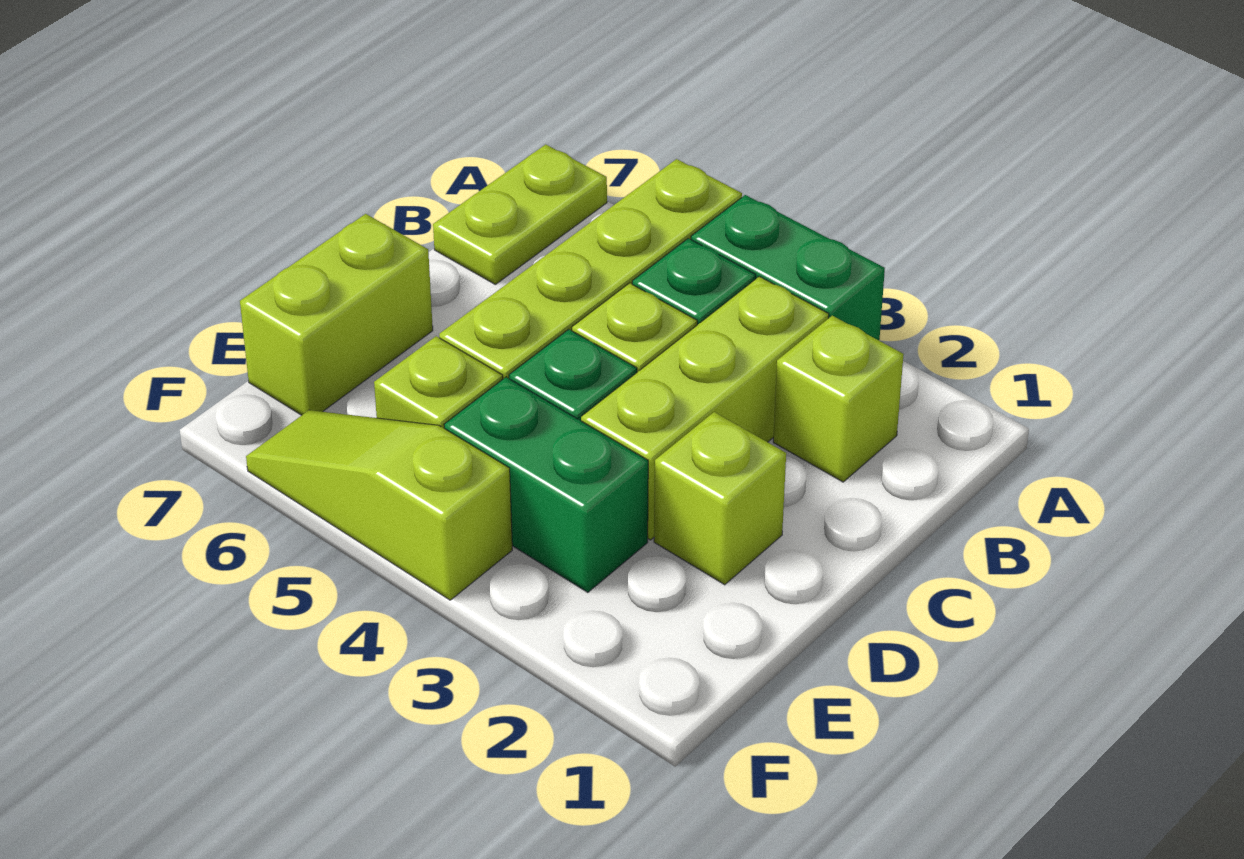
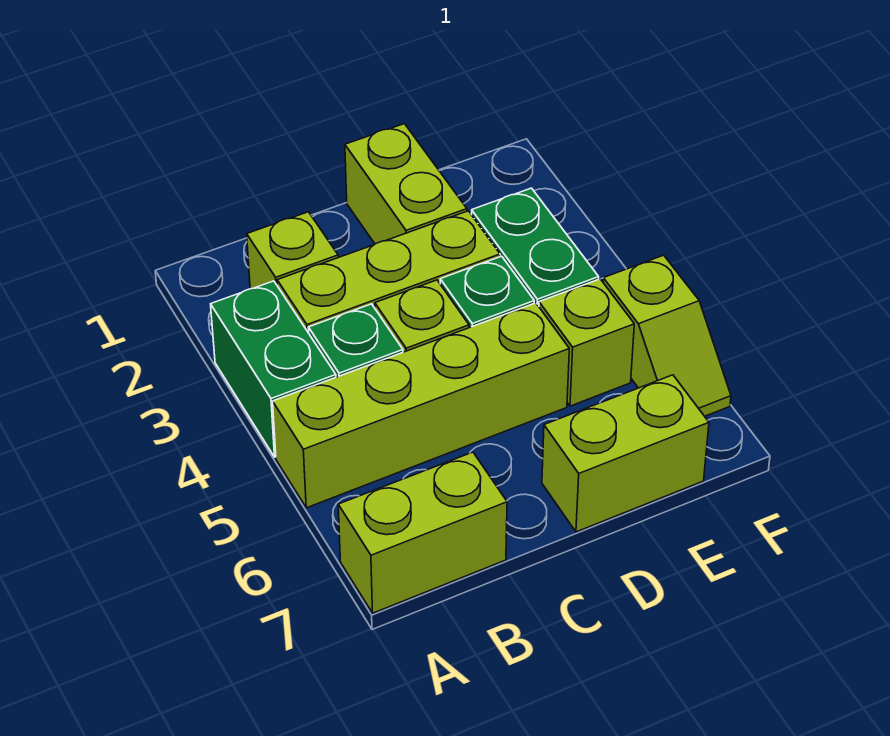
lime plate A7:B7 level 1 -> lime brick A7:B7 level 1
lime brick D2 level 1 -> lime brick D1:D2 level 1
lime slope F4:F6 level 1 top 4 -> lime slope F5:F6 level 1 top 5

